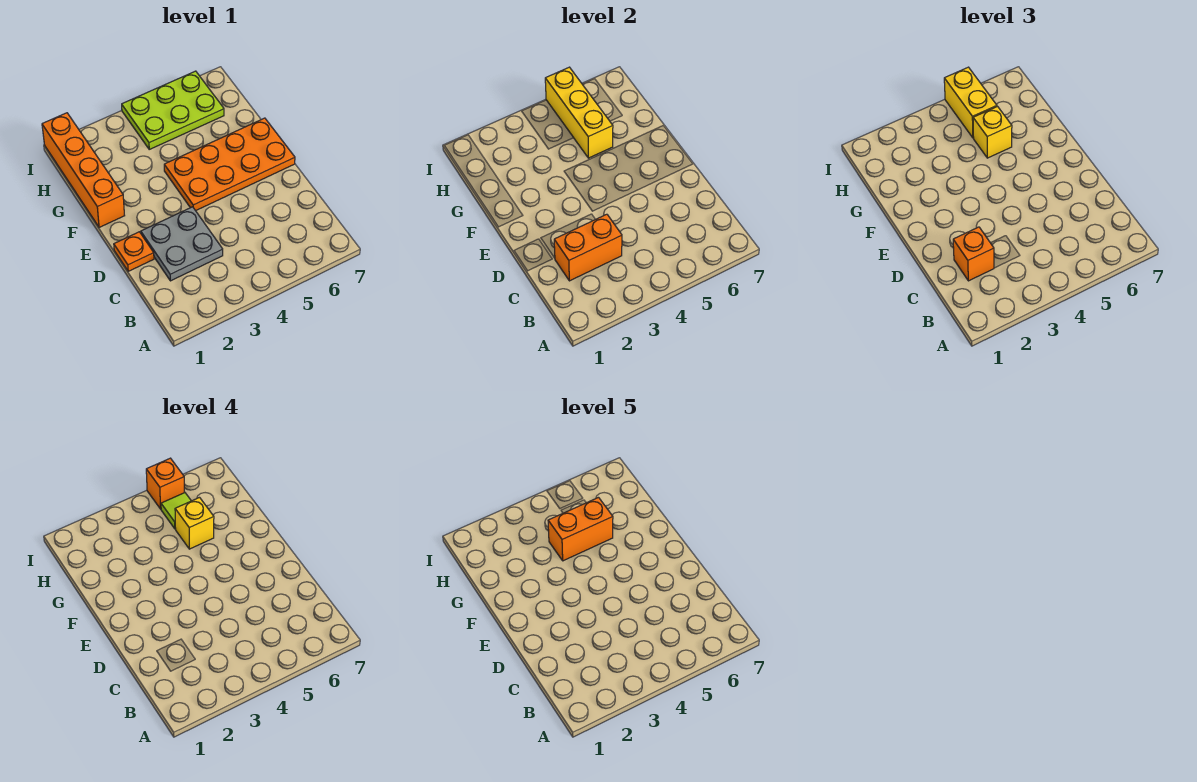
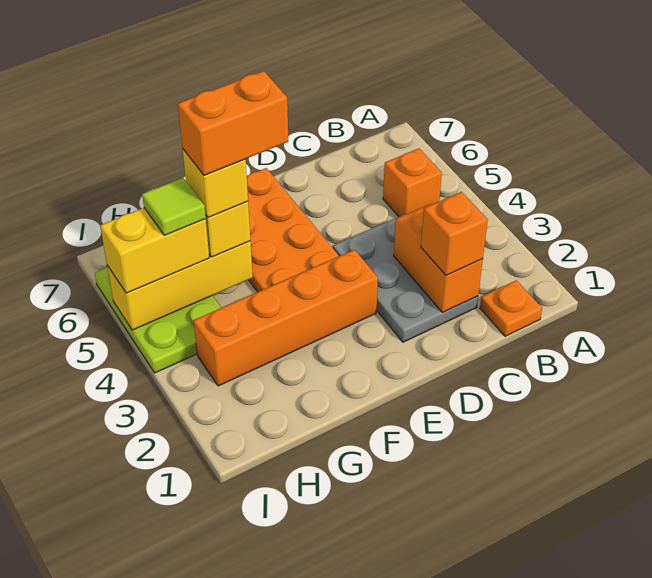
grey plate C2:D3 level 1 -> grey plate C2:D4 level 1
orange plate D1 level 1 -> orange plate B1 level 1
orange brick F1:I1 level 1 -> orange brick E3:H3 level 1
orange brick G4:G5 level 5 -> orange brick F5:G5 level 5
orange brick I5 level 4 -> orange brick B5 level 1

